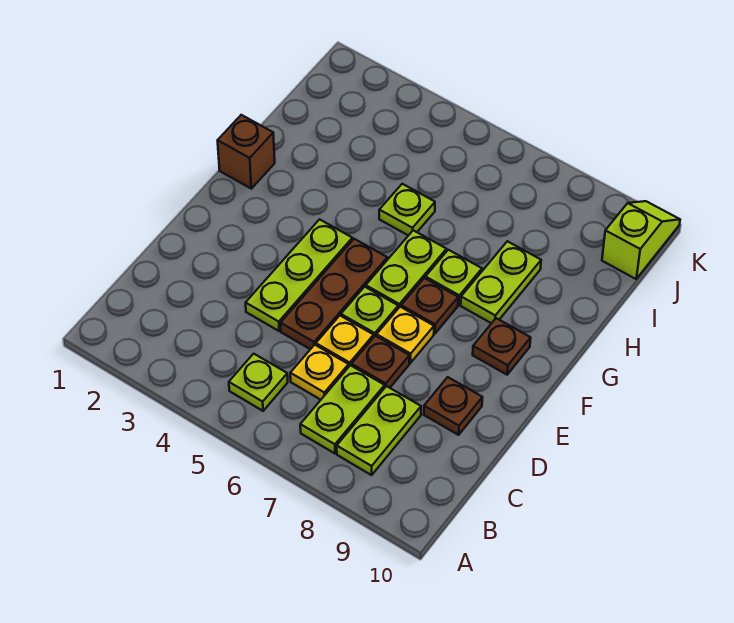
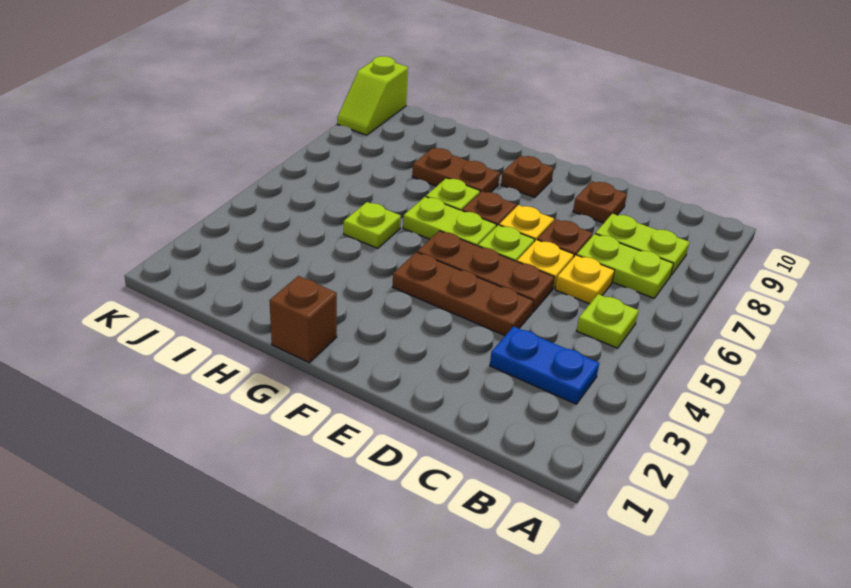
none -> blue plate B3:C3 level 1
lime plate D4:F4 level 1 -> brown plate D4:F4 level 1
lime plate G8:H8 level 1 -> brown plate G8:H8 level 1
lime slope J10:K10 level 1 top J -> lime slope K9:K10 level 1 top 10

